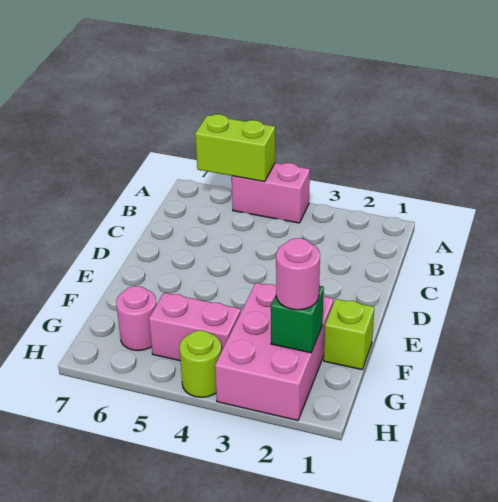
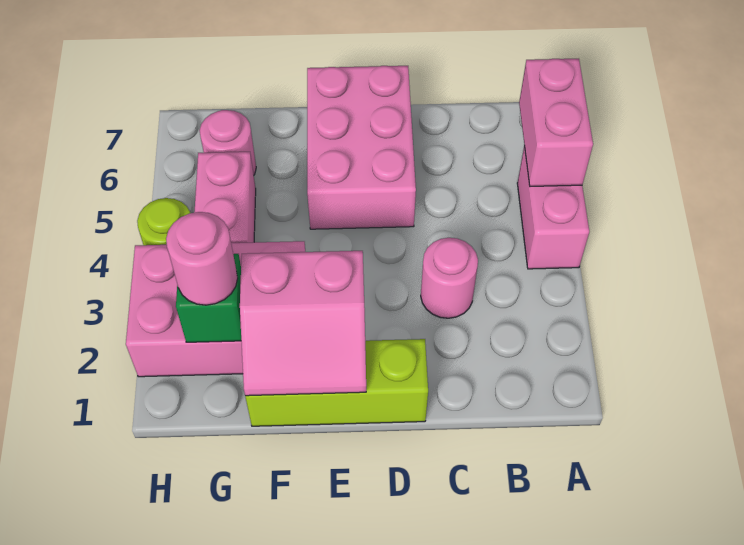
lime brick A5:A6 level 2 -> pink brick A5:A6 level 2
none -> pink round brick C3 level 1
none -> pink brick D5:E7 level 1
none -> pink slope E1:F2 level 2 top 2
lime brick F1 level 1 -> lime brick D1:F1 level 1

